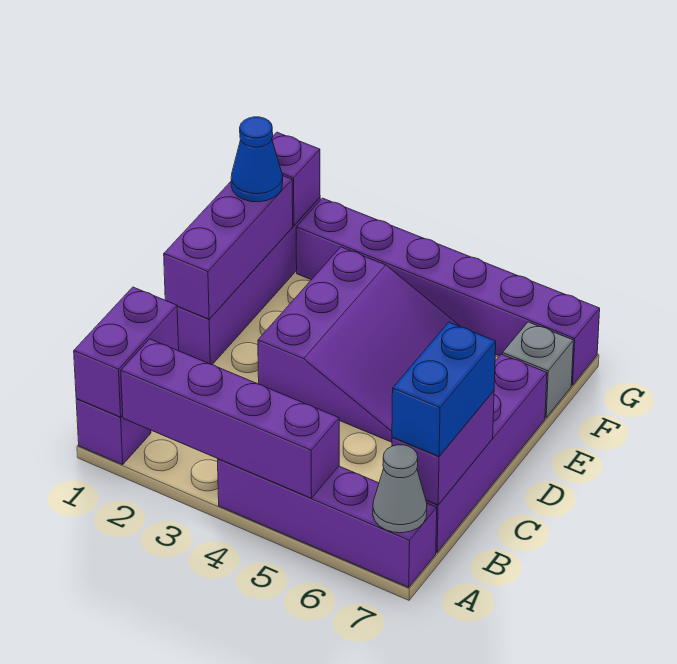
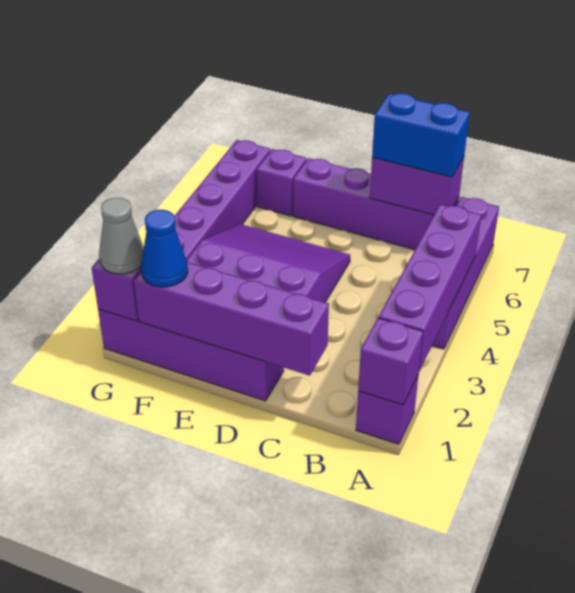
purple brick A1:B1 level 2 -> purple brick A1 level 2
grey cone A7 level 2 -> grey cone G1 level 3
purple brick D1:F1 level 2 -> purple brick C1:F1 level 2
grey brick F7 level 1 -> purple brick F7 level 1

